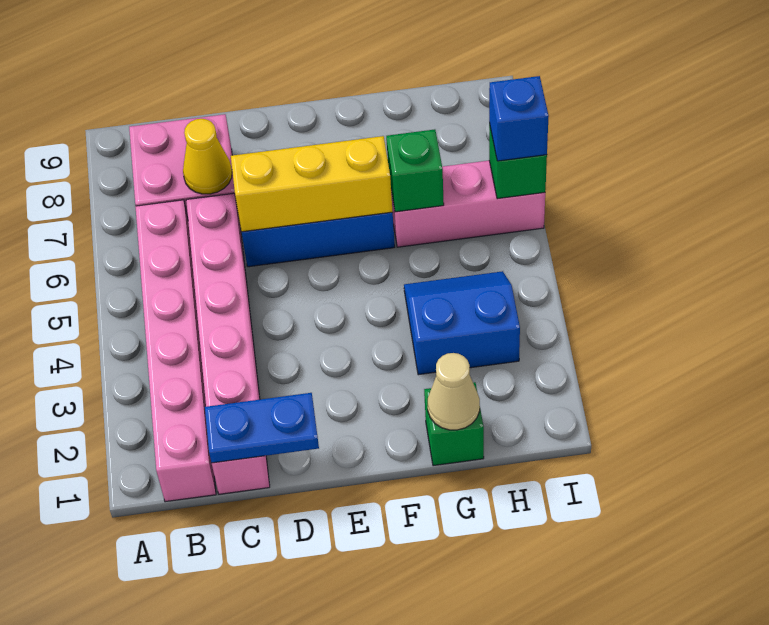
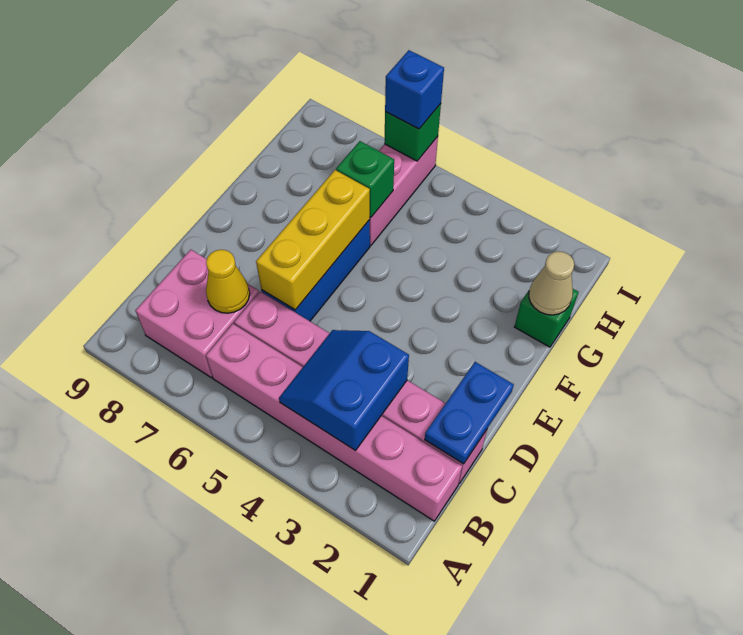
blue slope G3:H4 level 1 top 3 -> blue slope B3:C4 level 2 top 3

